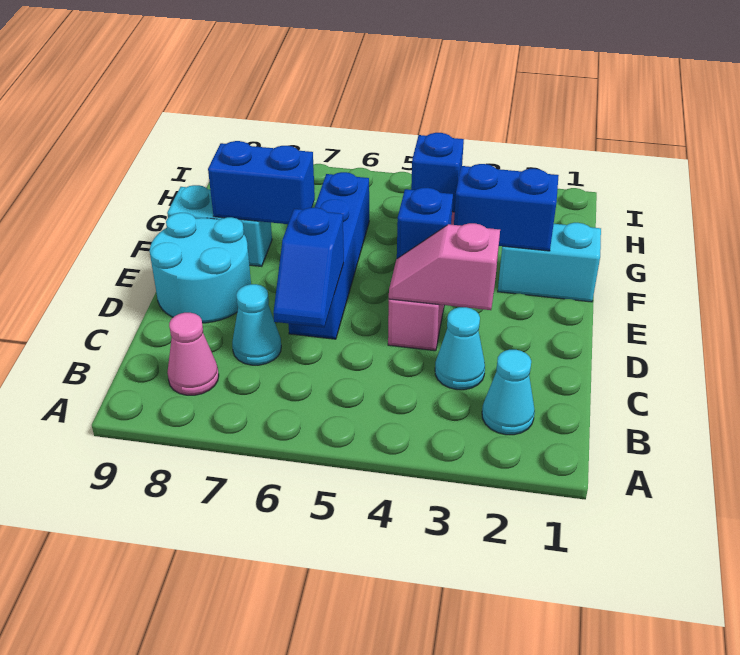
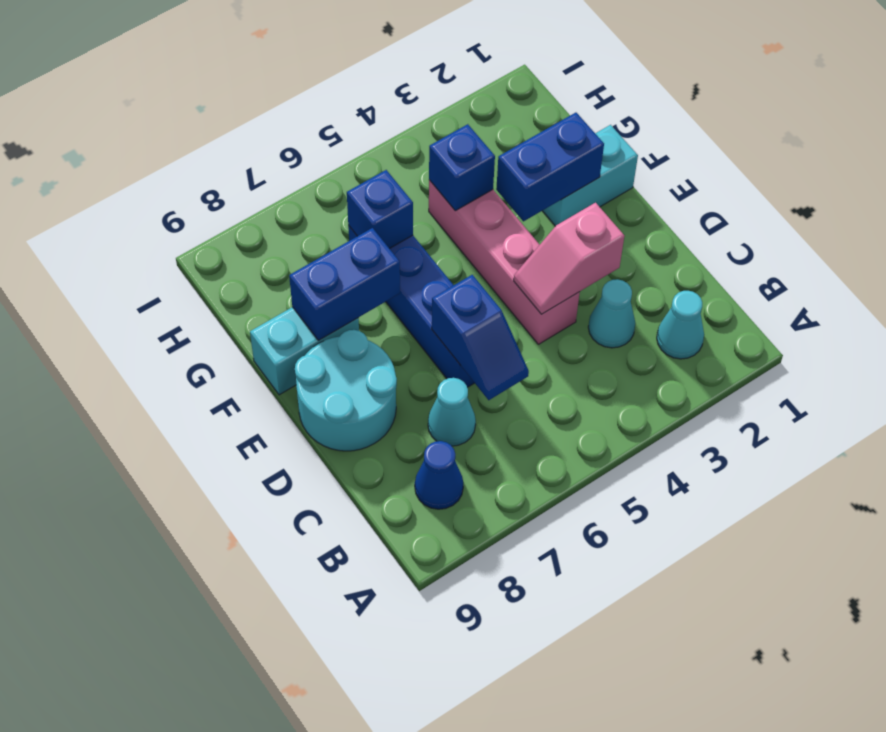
pink cone B8 level 1 -> blue cone B8 level 1
blue brick E4 level 2 -> blue brick G6 level 2

